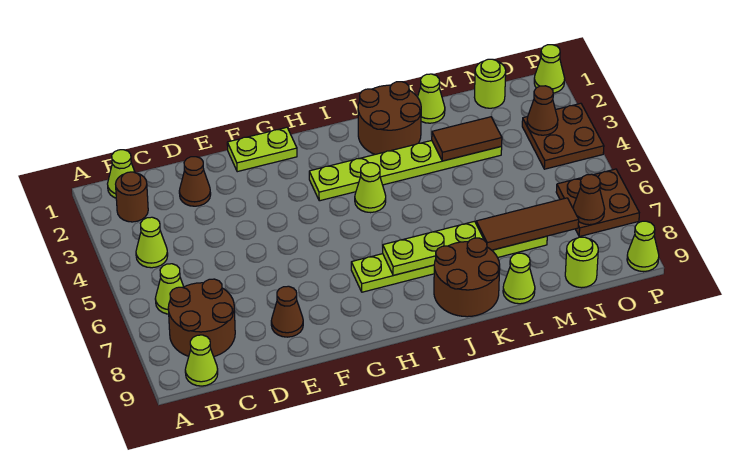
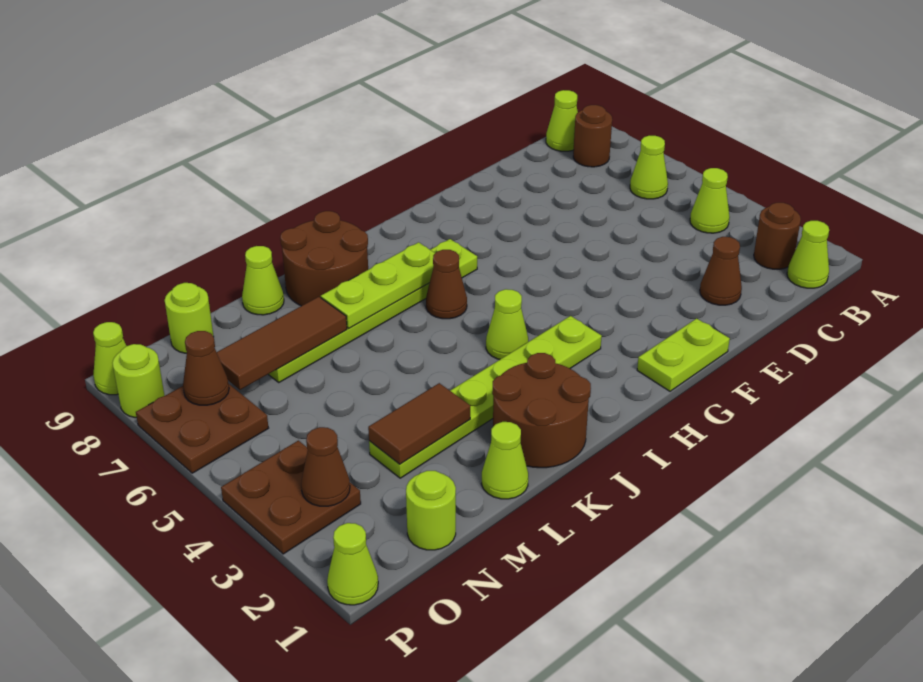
brown round brick B7:C8 level 1 -> brown round brick B8 level 1
brown cone E8 level 1 -> brown cone I6 level 1
none -> lime round brick P8 level 1

